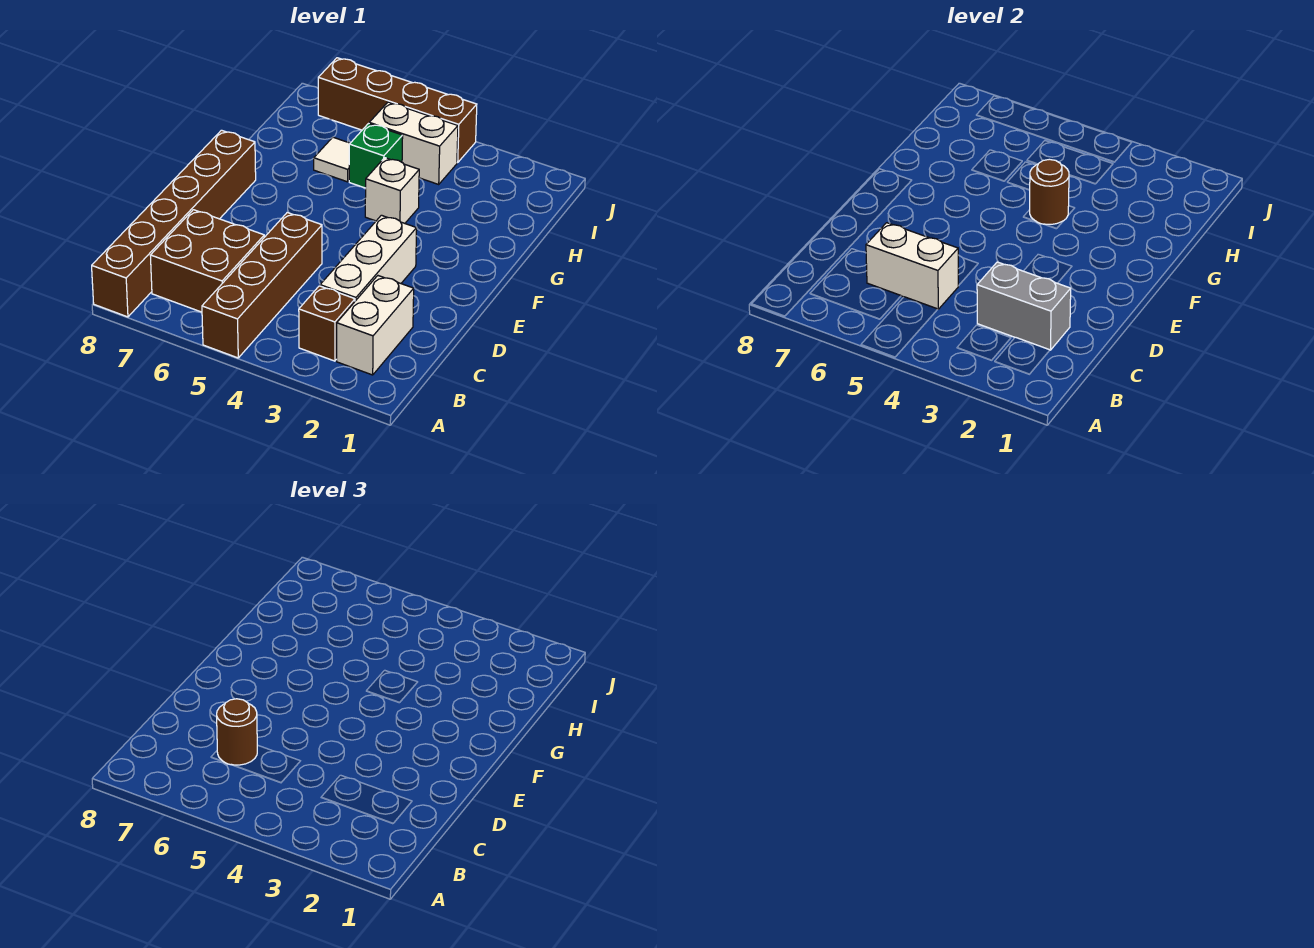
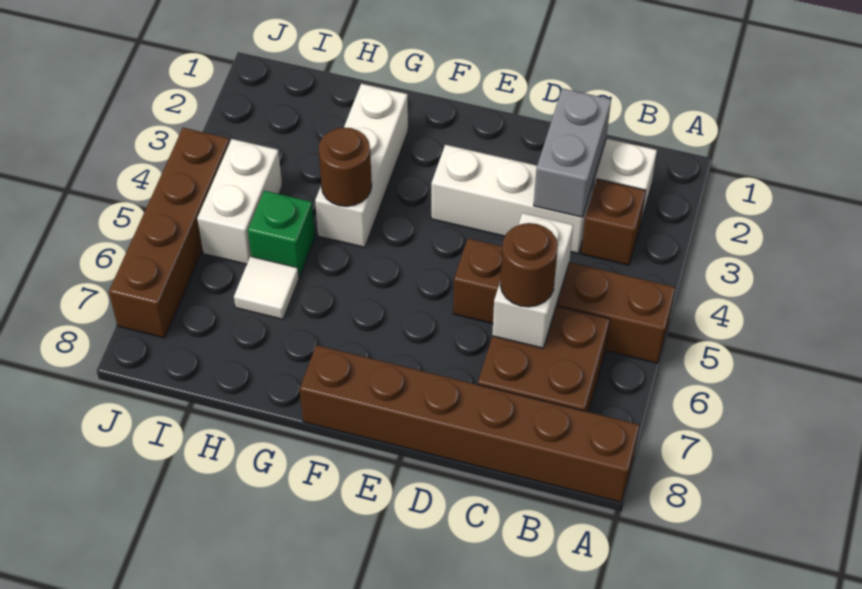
white brick G4 level 1 -> white brick G2:G4 level 1

